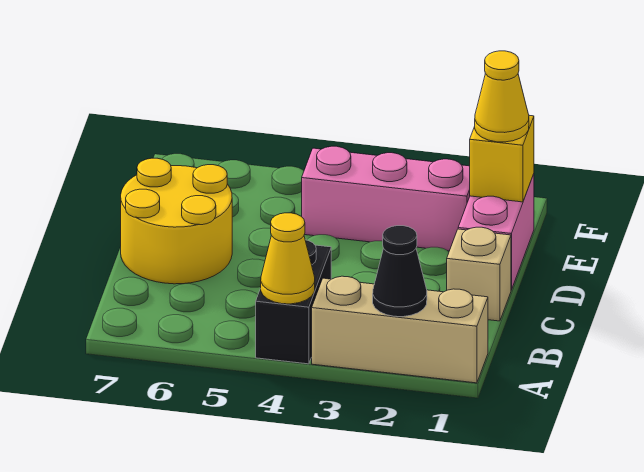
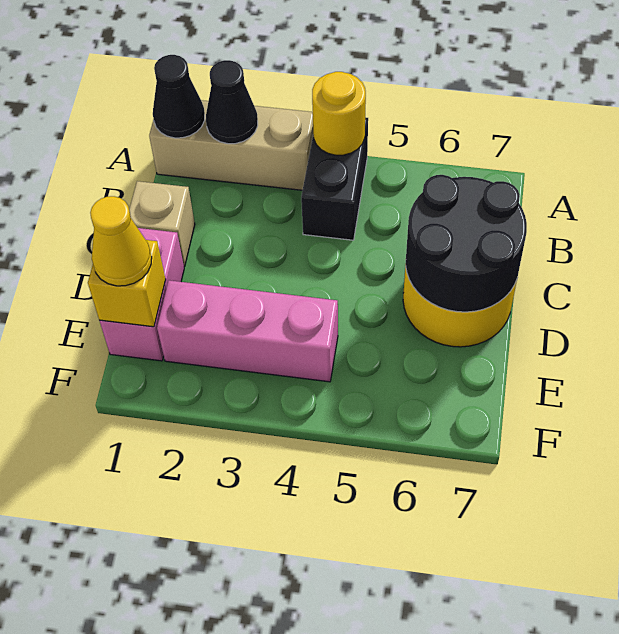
none -> black cone A1 level 2
yellow cone A4 level 2 -> yellow round brick A4 level 2
none -> black round brick C6:D7 level 2

